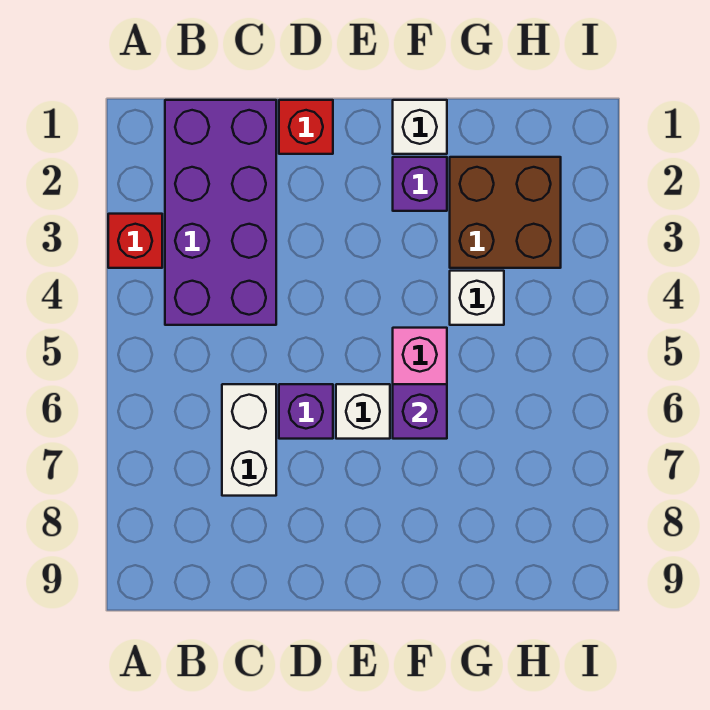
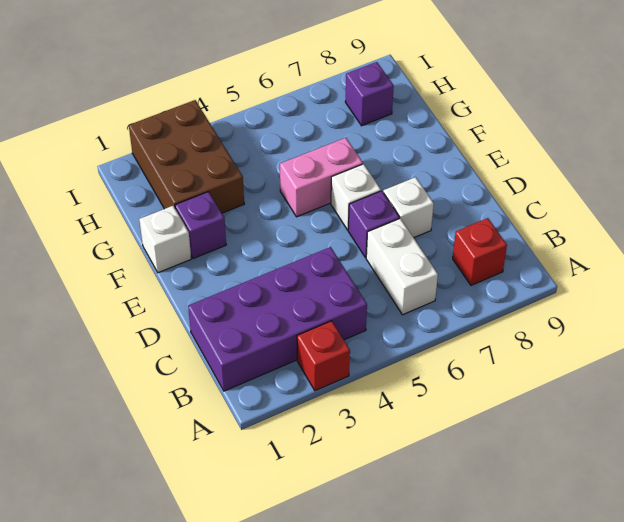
white brick C6:C7 level 1 -> white brick B6:C6 level 1
red brick D1 level 1 -> red brick B8 level 1
purple brick F6 level 2 -> purple brick H8 level 1
brown brick G2:H3 level 1 -> brown brick G2:I3 level 1
white brick G4 level 1 -> white brick D7 level 1

